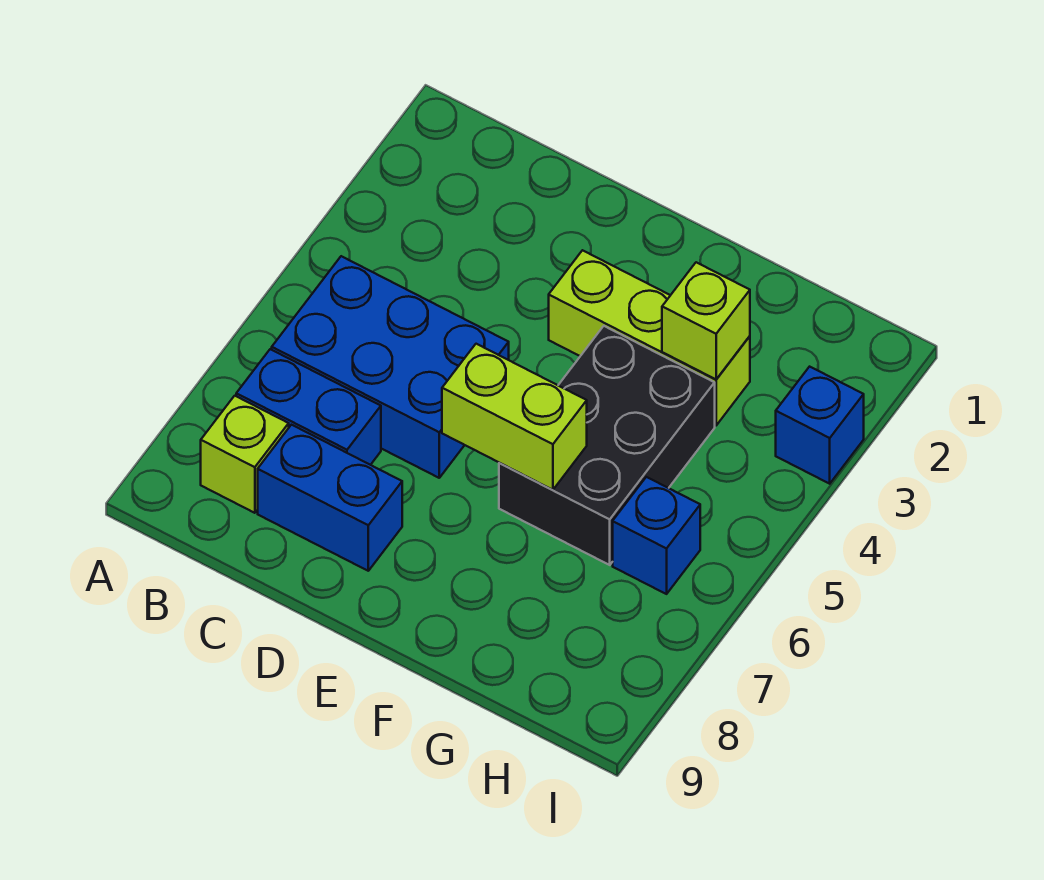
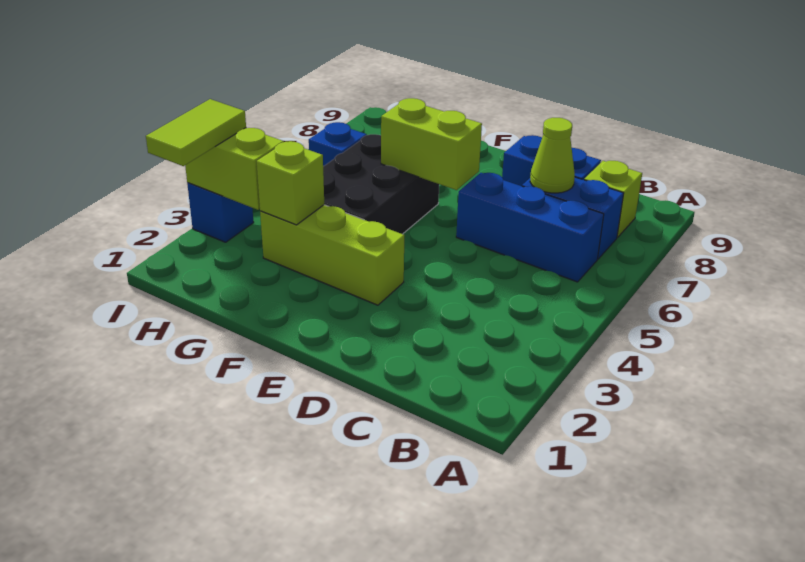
blue brick B5:D6 level 1 -> blue brick B6:D6 level 1
none -> lime cone C7 level 2
none -> lime brick H3:I3 level 2
none -> lime tile I2:I3 level 3

